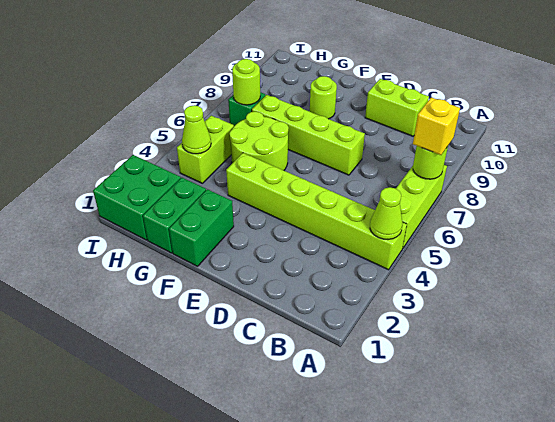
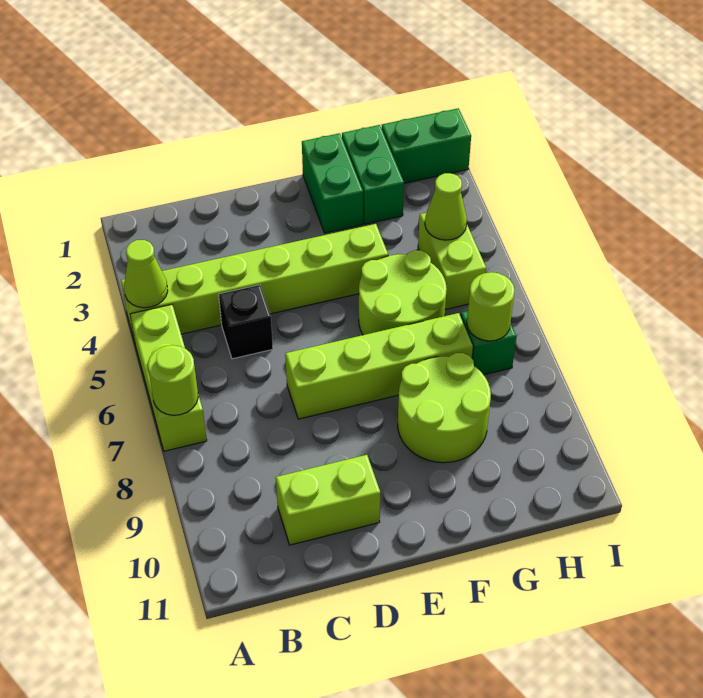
yellow brick A7 level 3 -> none
none -> black brick C5 level 1
lime round brick F9 level 1 -> lime round brick F8:G9 level 1
green brick H1:I2 level 1 -> green brick H1:I1 level 1

